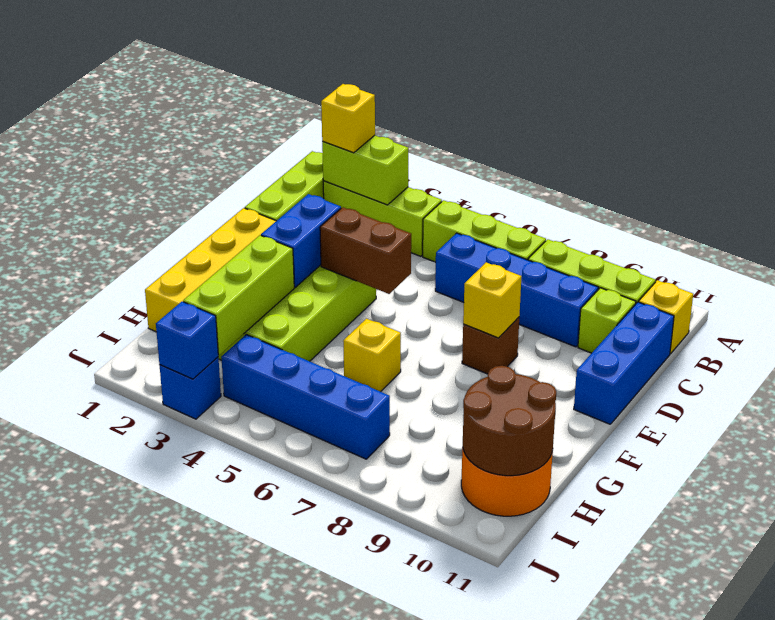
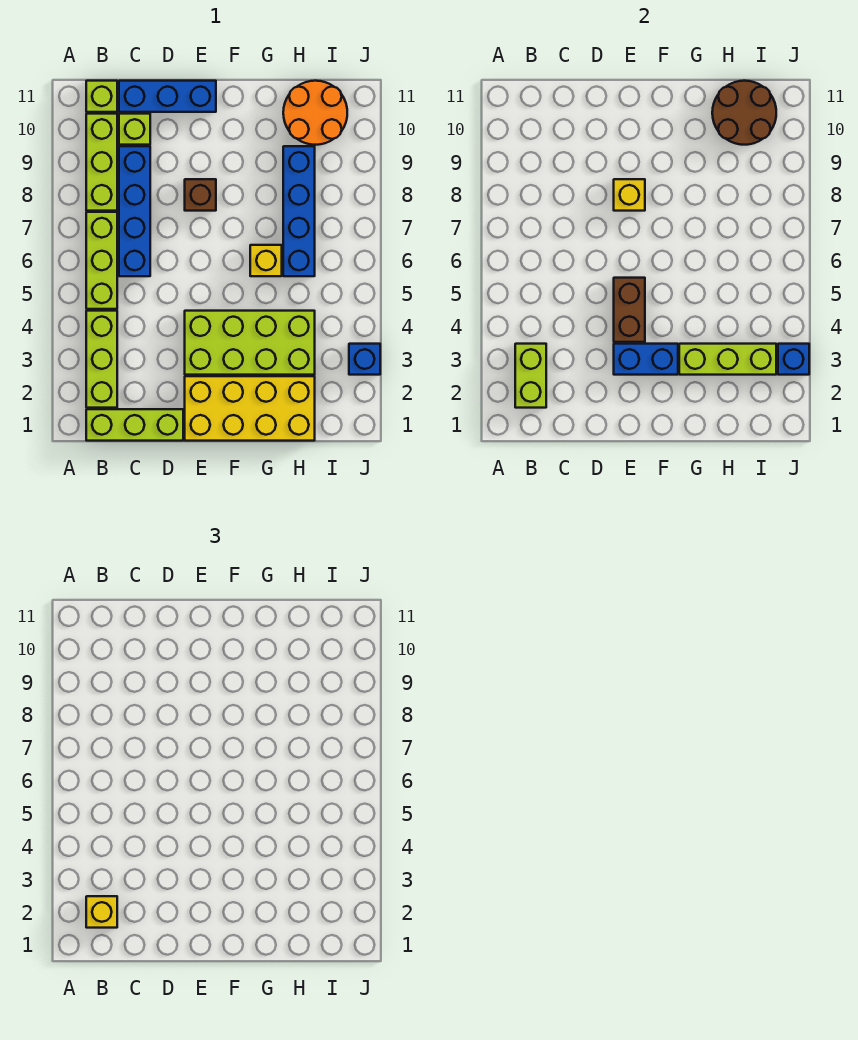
yellow brick B11 level 1 -> lime brick B11 level 1
blue brick I4:I7 level 1 -> blue brick H6:H9 level 1

